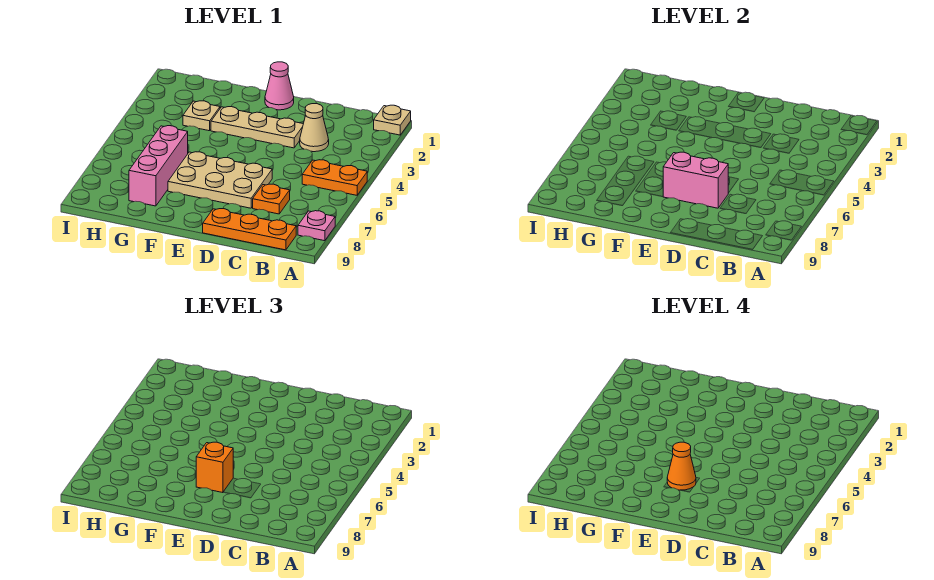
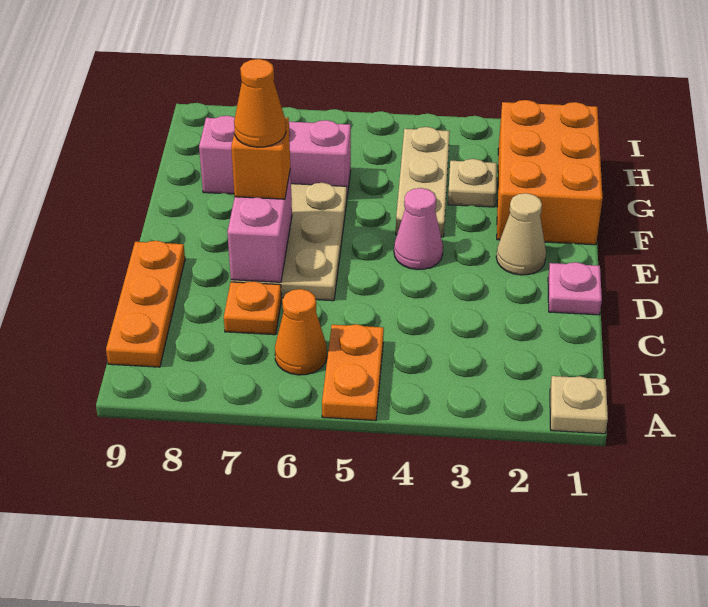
pink plate A8 level 1 -> pink plate D1 level 1
none -> orange cone B6 level 1
tan cone C3 level 1 -> tan cone E2 level 1
tan plate D3:F3 level 1 -> tan plate F4:H4 level 1
pink cone E1 level 1 -> pink cone E4 level 1
none -> orange brick F1:H2 level 1

